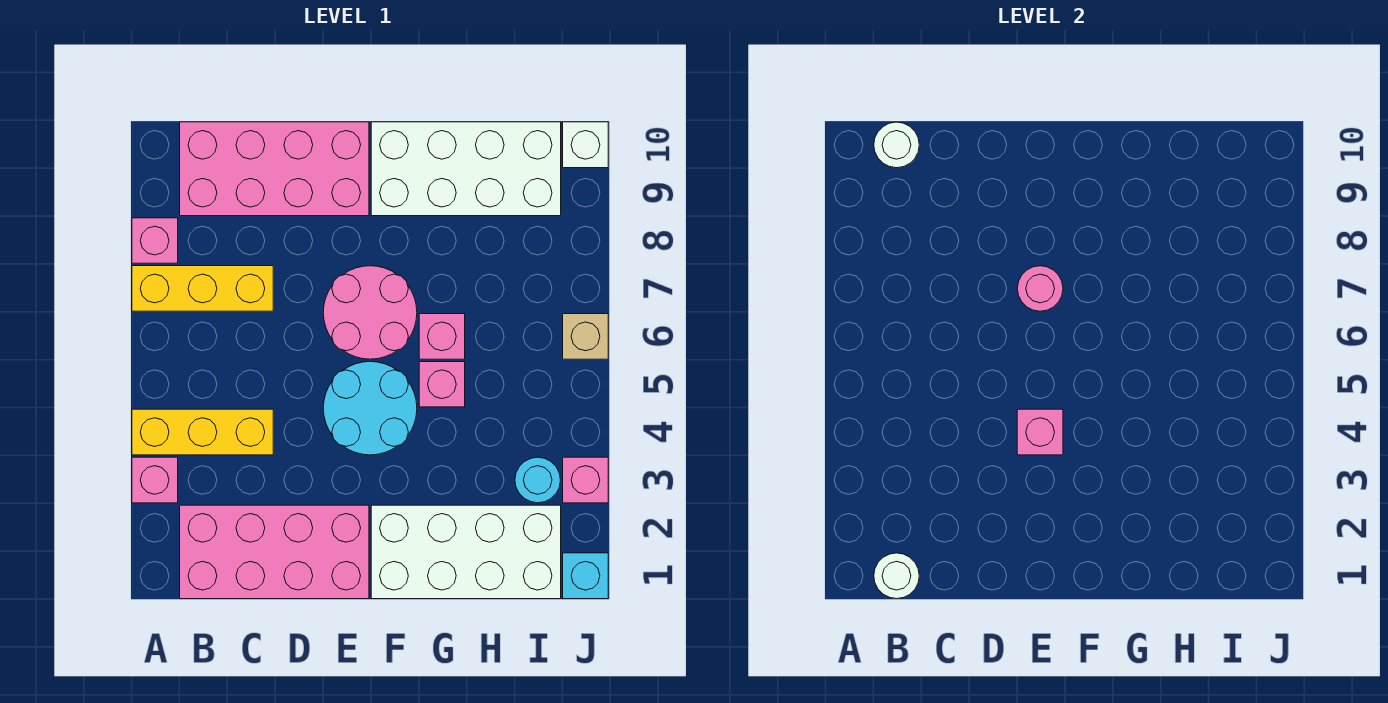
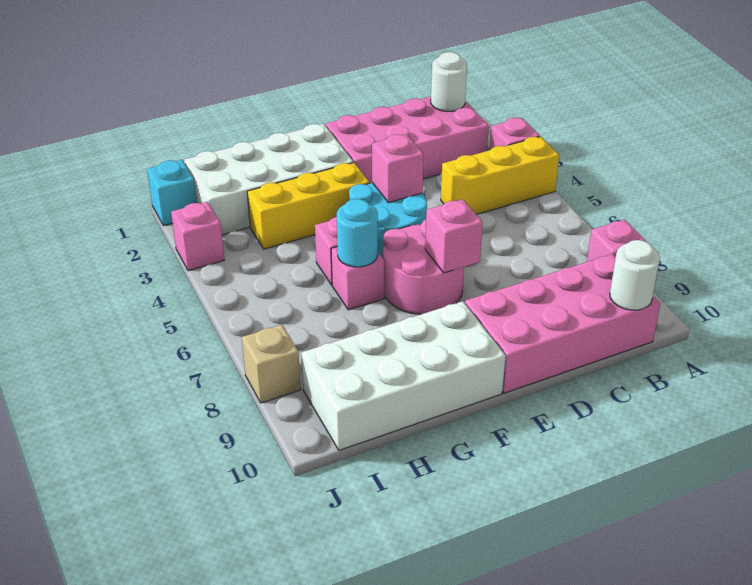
yellow brick A7:C7 level 1 -> yellow brick F3:H3 level 1
pink round brick E7 level 2 -> pink brick E7 level 2
cyan round brick I3 level 1 -> cyan round brick G6 level 2
tan brick J6 level 1 -> tan brick J8 level 1
white brick J10 level 1 -> none

